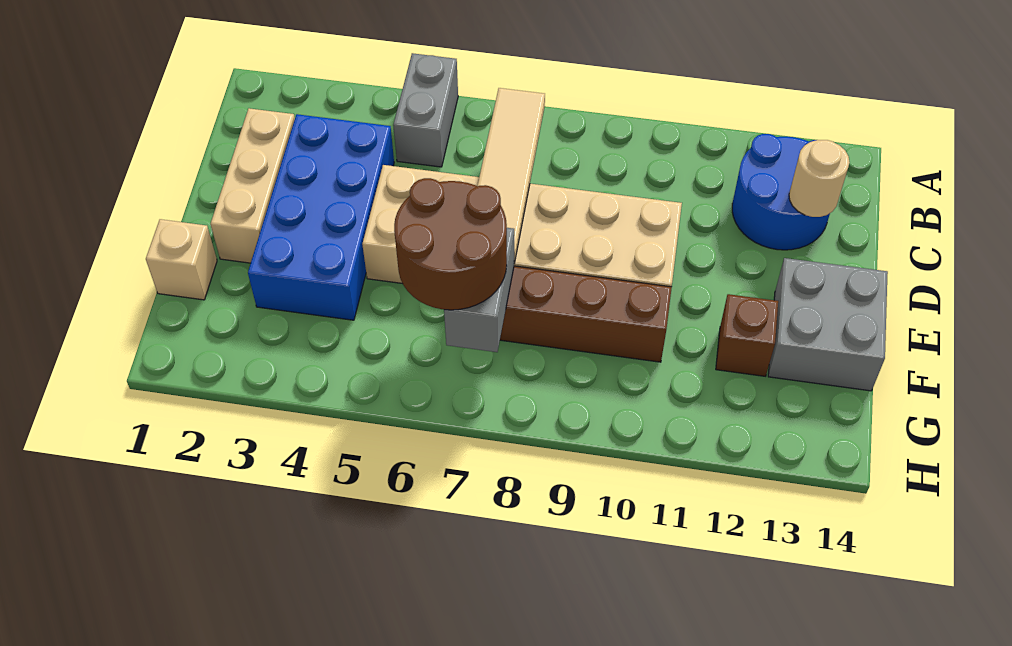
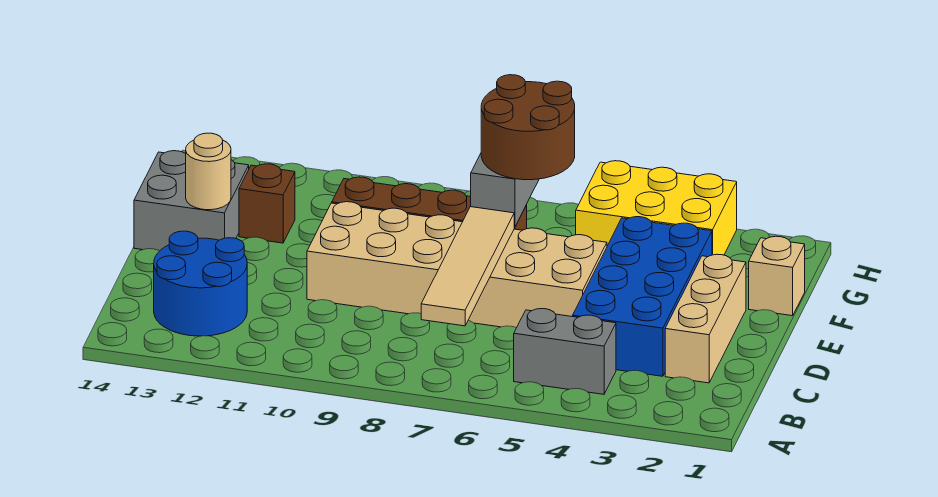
grey brick A5:B5 level 1 -> grey brick B4:B5 level 1
tan round brick C13 level 2 -> tan round brick E13 level 2
none -> yellow brick G3:H5 level 1

